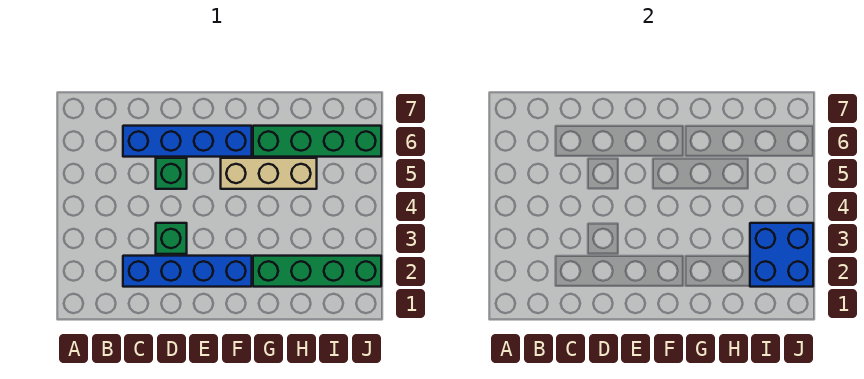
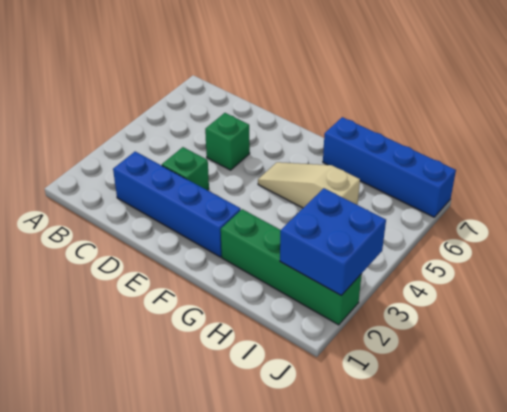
blue brick C6:F6 level 1 -> blue brick G7:J7 level 1
tan brick F5:H5 level 1 -> tan slope F5:H5 level 1 top H
green brick G6:J6 level 1 -> none

